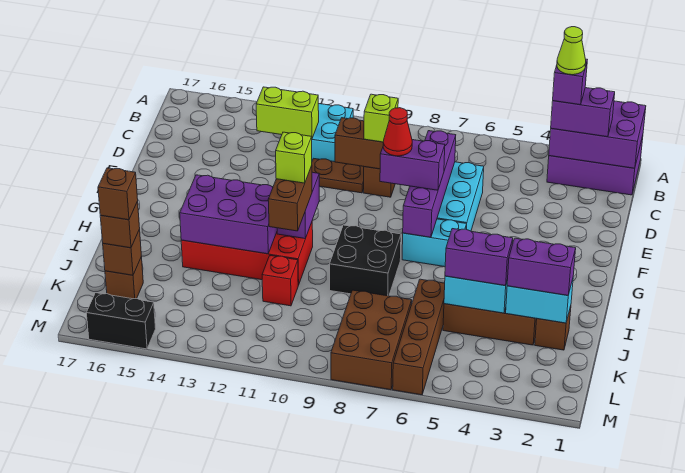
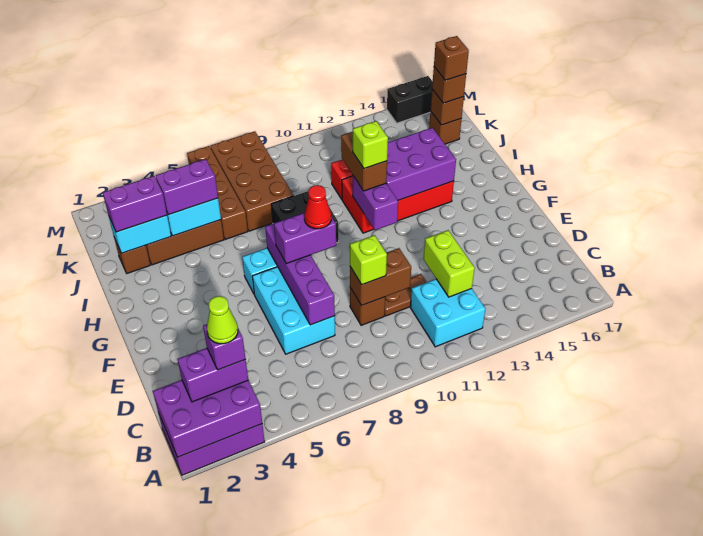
lime brick C12:C13 level 2 -> lime brick C12:D12 level 2
brown brick K7:M8 level 1 -> brown brick J7:M8 level 1

